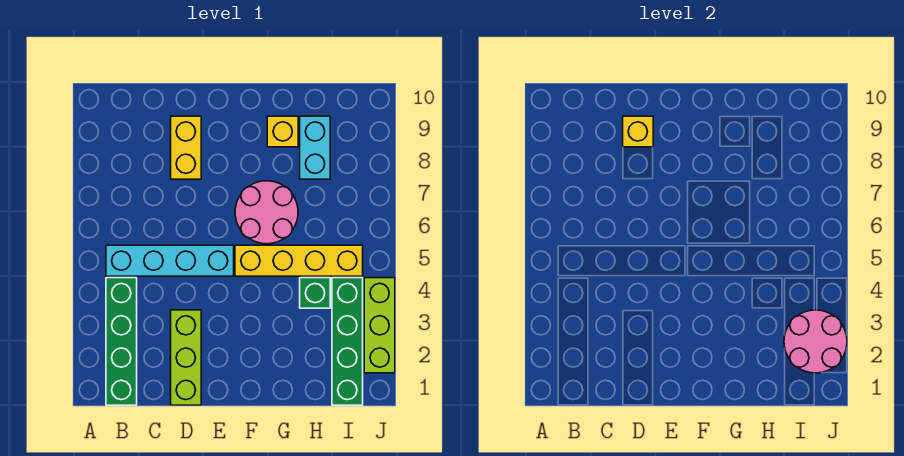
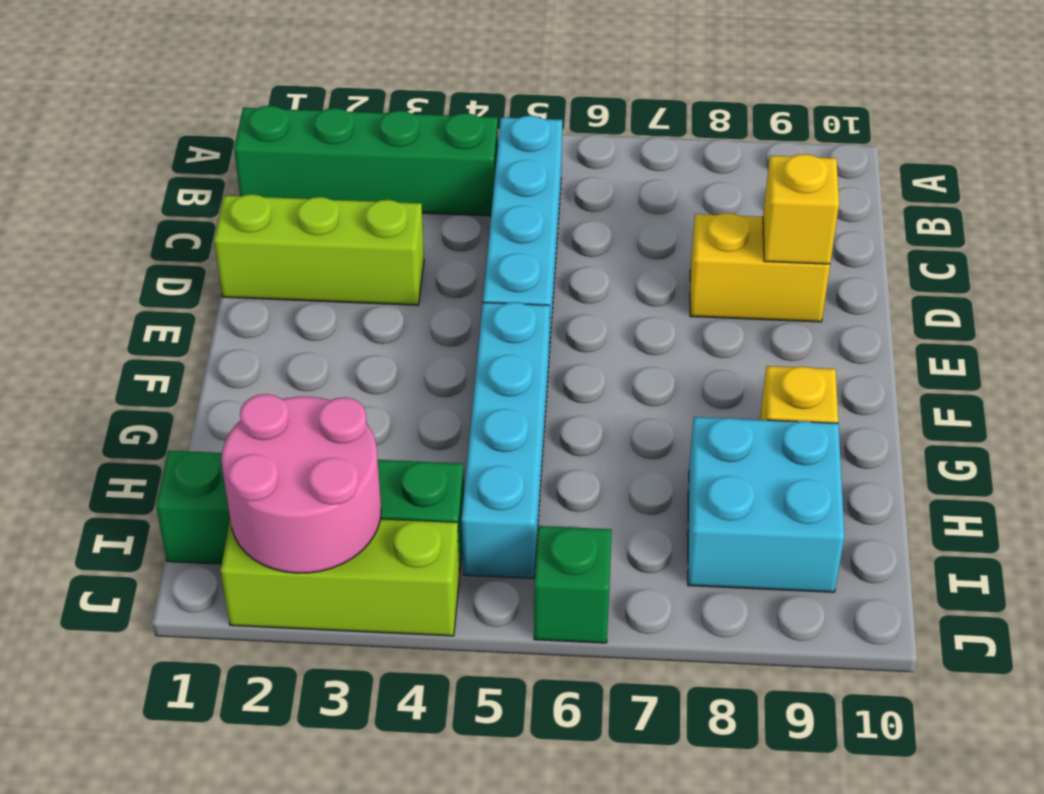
yellow brick F5:I5 level 1 -> cyan brick F5:I5 level 1
pink round brick F6:G7 level 1 -> none
green brick H4 level 1 -> green brick J6 level 1
cyan brick H8:H9 level 1 -> cyan brick H8:I9 level 1

